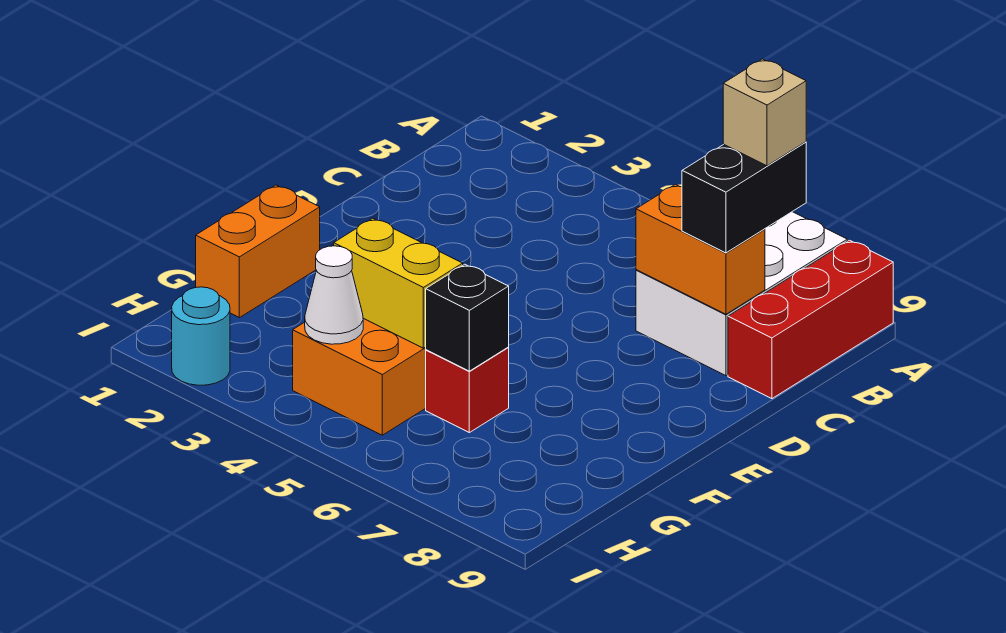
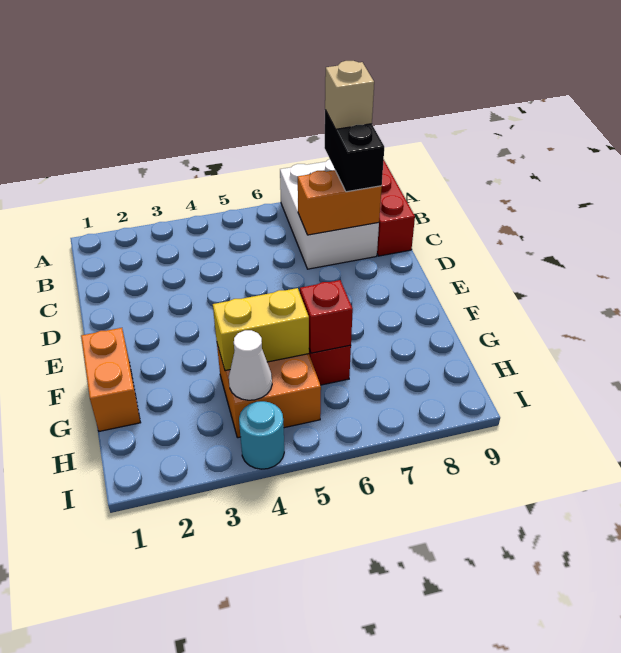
black brick G6 level 2 -> red brick G6 level 2
cyan round brick I2 level 1 -> cyan round brick I4 level 1

